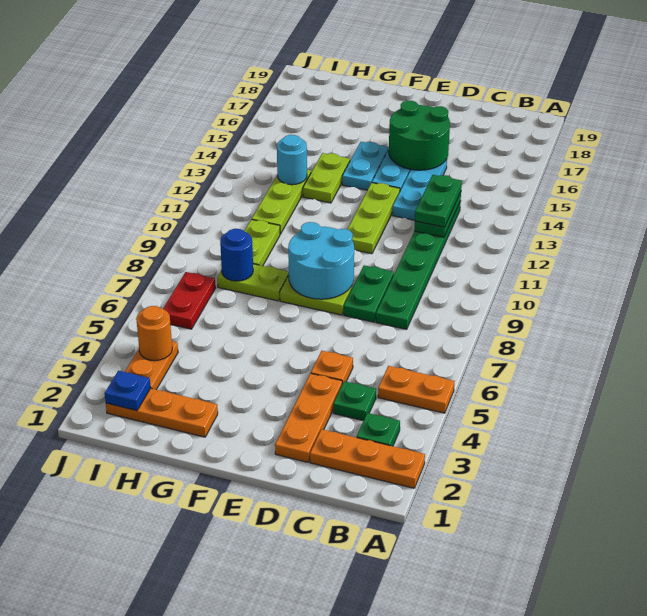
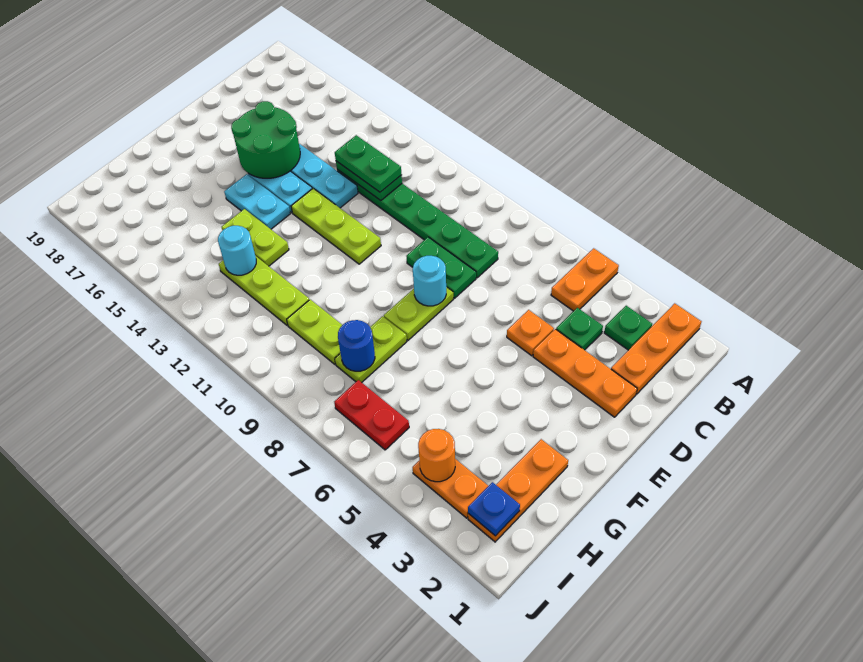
cyan round brick E8:F9 level 2 -> cyan round brick E8 level 2

